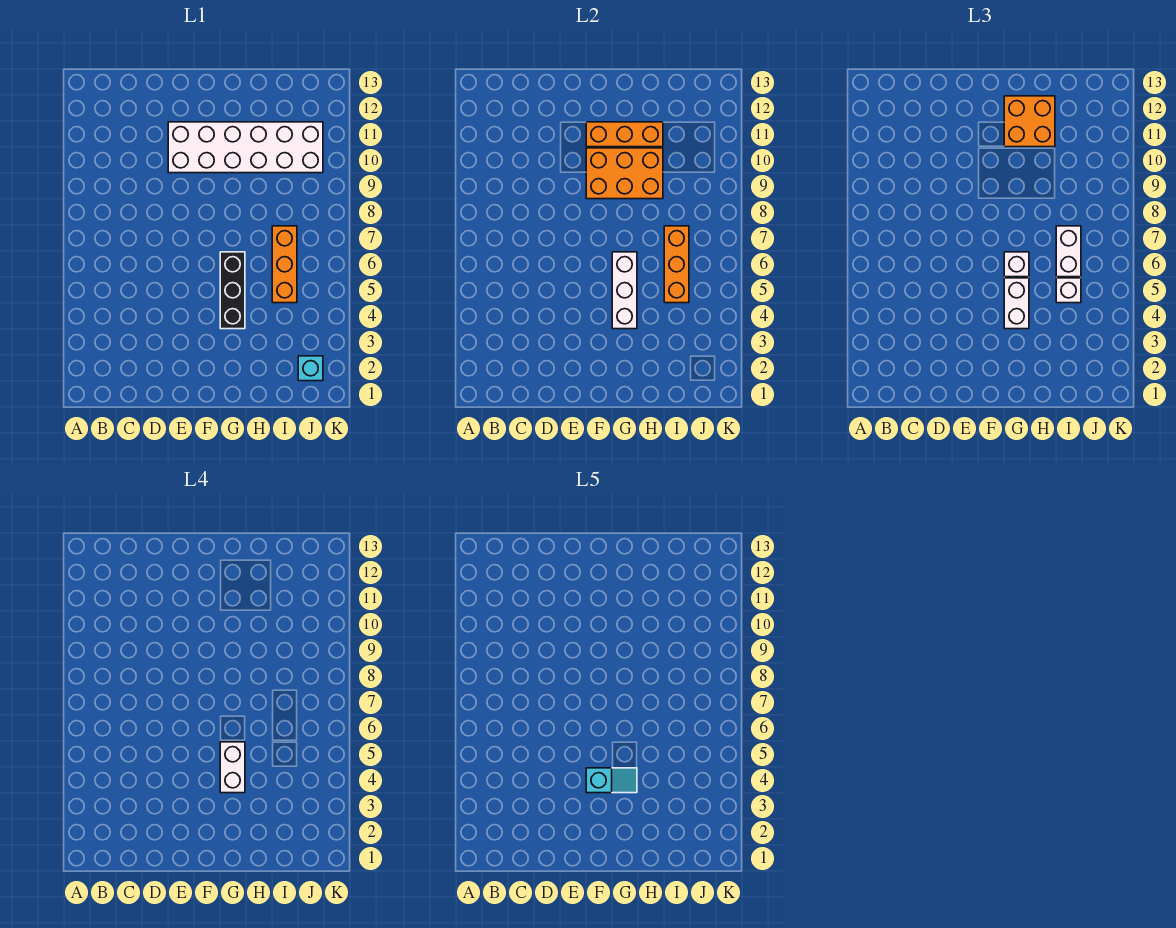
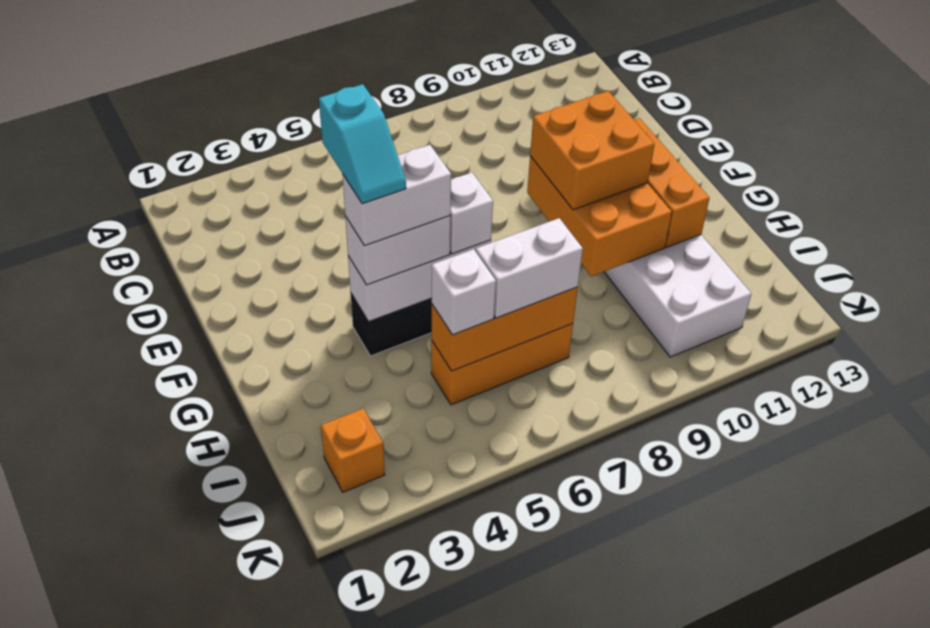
orange brick G11:H12 level 3 -> orange brick F9:G10 level 3
cyan brick J2 level 1 -> orange brick J2 level 1

